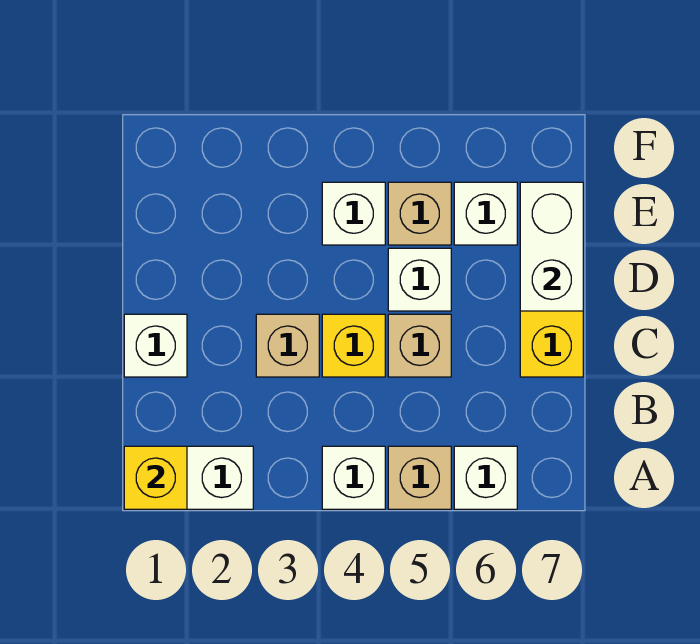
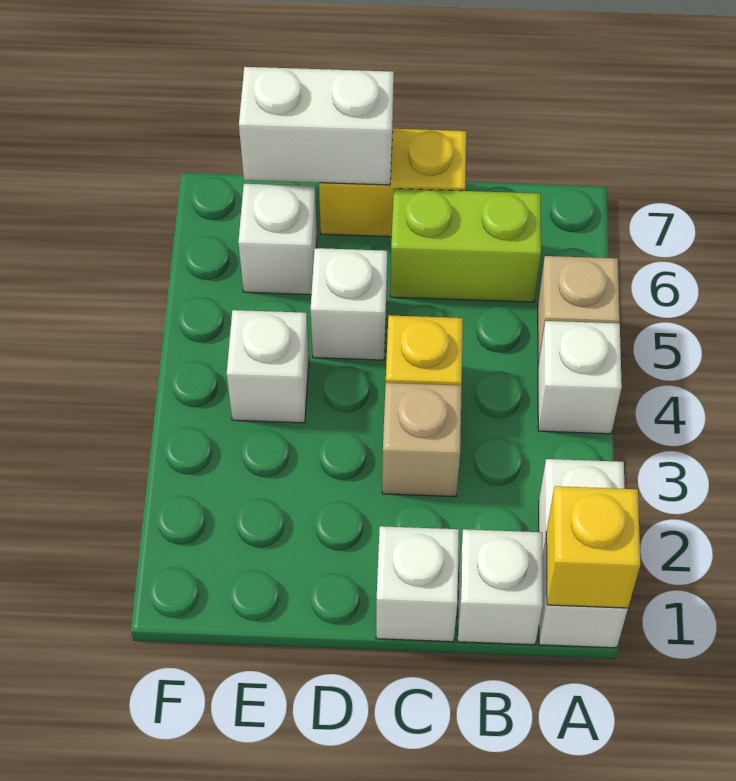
white brick A6 level 1 -> white brick B1 level 1
none -> lime brick B6:C6 level 1
tan brick C5 level 1 -> none
tan brick E5 level 1 -> none

